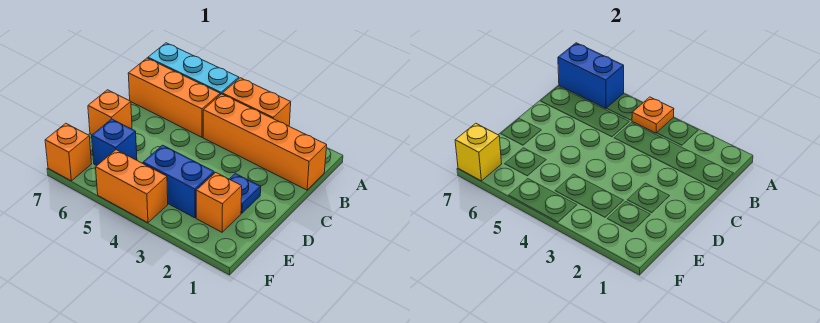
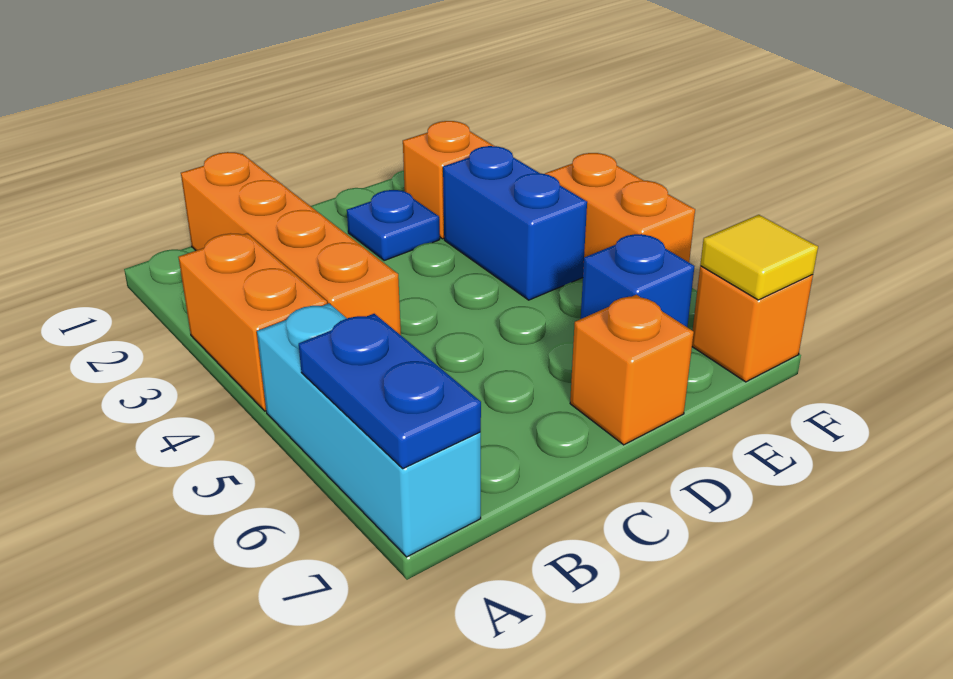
orange plate A4 level 2 -> none
blue brick A6:A7 level 2 -> blue plate A6:A7 level 2
orange brick B5:B7 level 1 -> none
yellow brick F7 level 2 -> yellow tile F7 level 2

